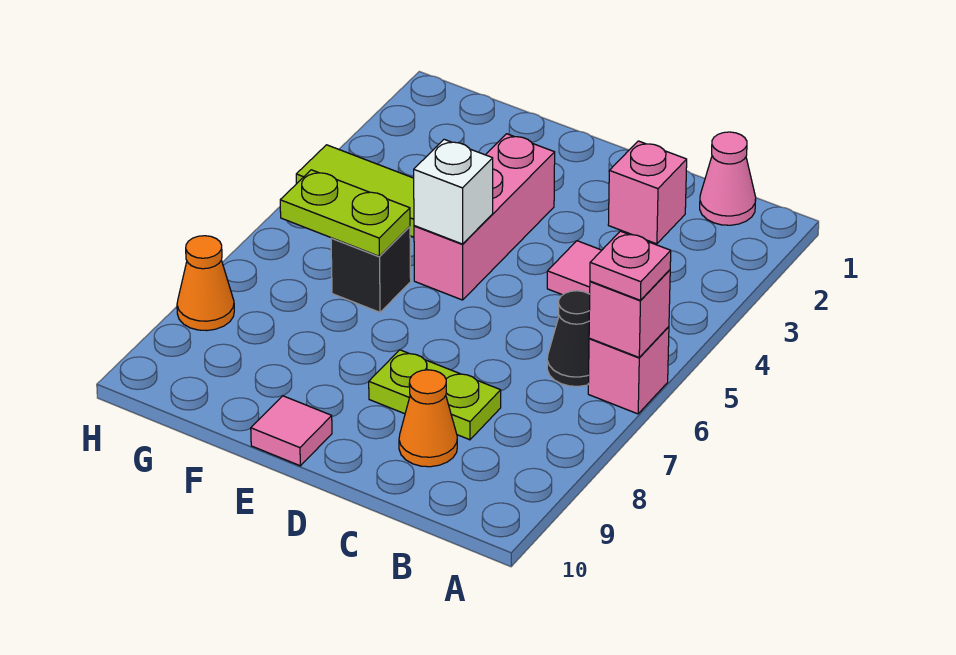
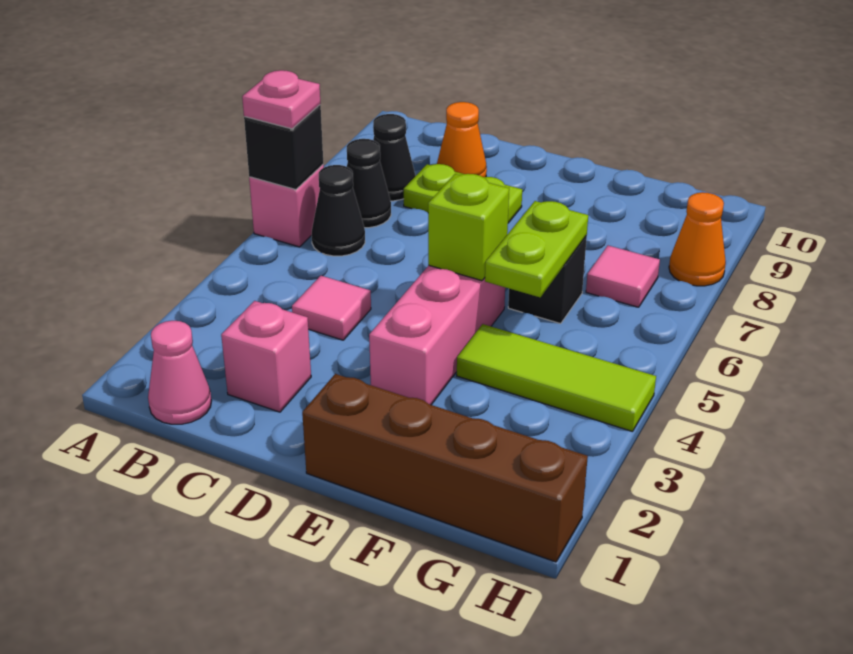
pink brick A6 level 2 -> black brick A6 level 2
none -> black cone B7 level 1
none -> black cone B8 level 1
none -> brown brick E1:H1 level 1
white brick E5 level 2 -> lime brick E5 level 2
pink tile E10 level 1 -> pink tile G7 level 1
lime plate F6:G6 level 2 -> lime plate F5:F6 level 2

